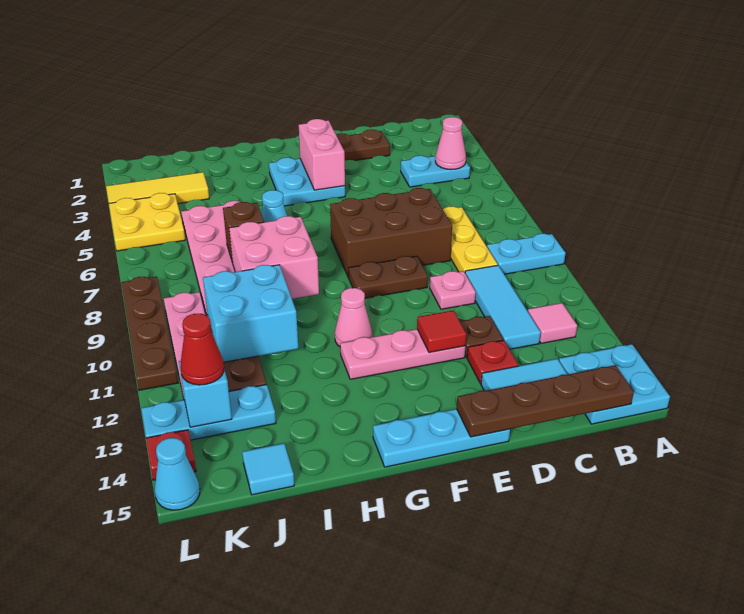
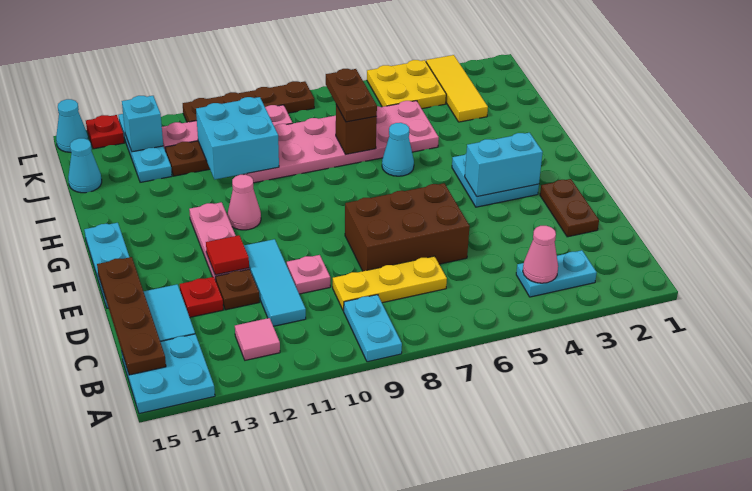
cyan plate B4:C4 level 1 -> cyan plate B3:B4 level 1
cyan tile C10:C12 level 1 -> cyan tile C11:E11 level 1
brown brick D7:F8 level 1 -> brown brick D6:E8 level 1
brown plate E9:F9 level 1 -> brown plate I7:J7 level 3
pink brick F3:F4 level 2 -> cyan brick F3:F4 level 2
pink brick H8:I9 level 2 -> none
cyan tile J15 level 1 -> cyan cone J15 level 1
red cone K13 level 3 -> none

